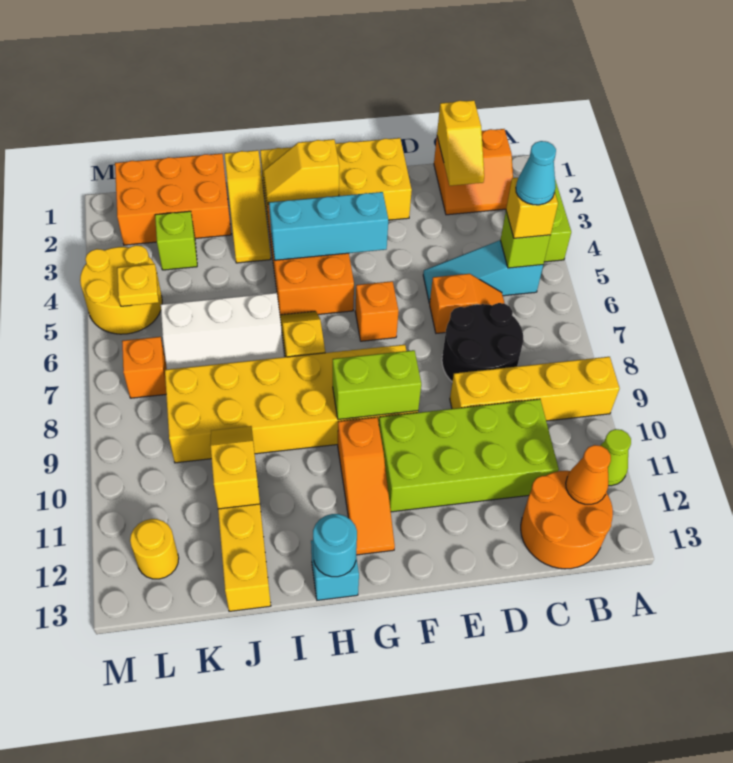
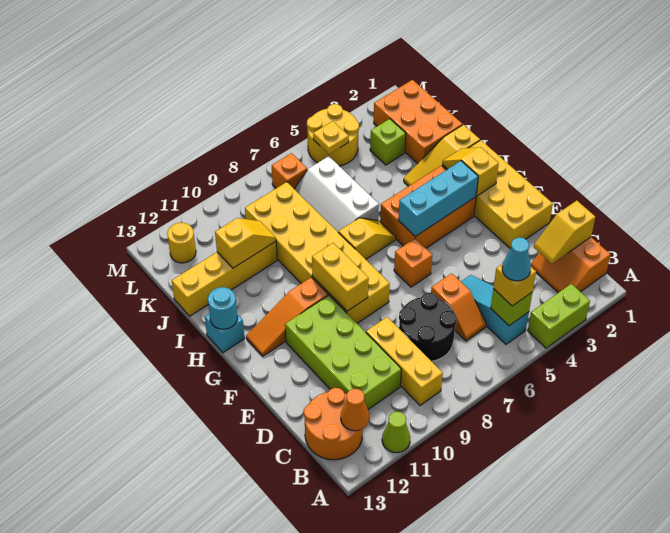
yellow brick A9:D9 level 1 -> yellow brick B9:D9 level 1
cyan brick F4:H4 level 2 -> cyan brick G3:G5 level 2
lime brick F9:G9 level 2 -> yellow brick F9:G9 level 2

